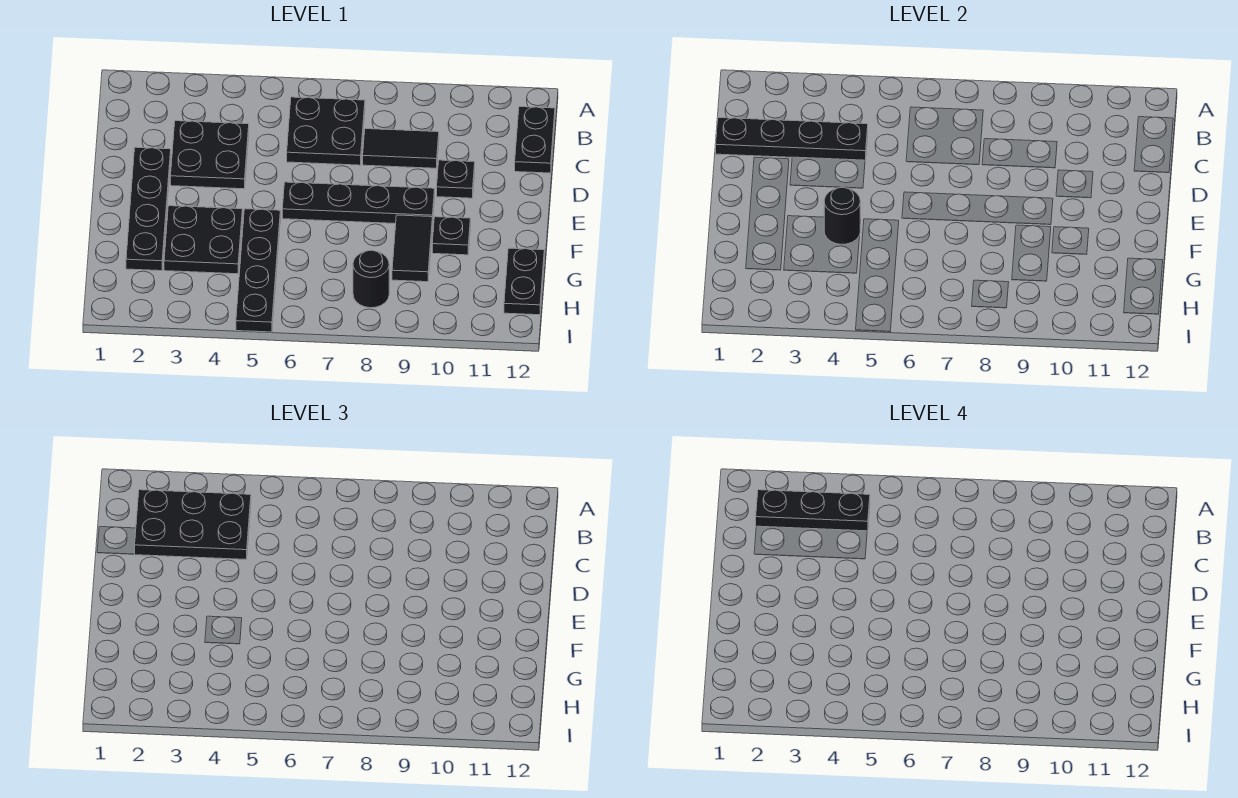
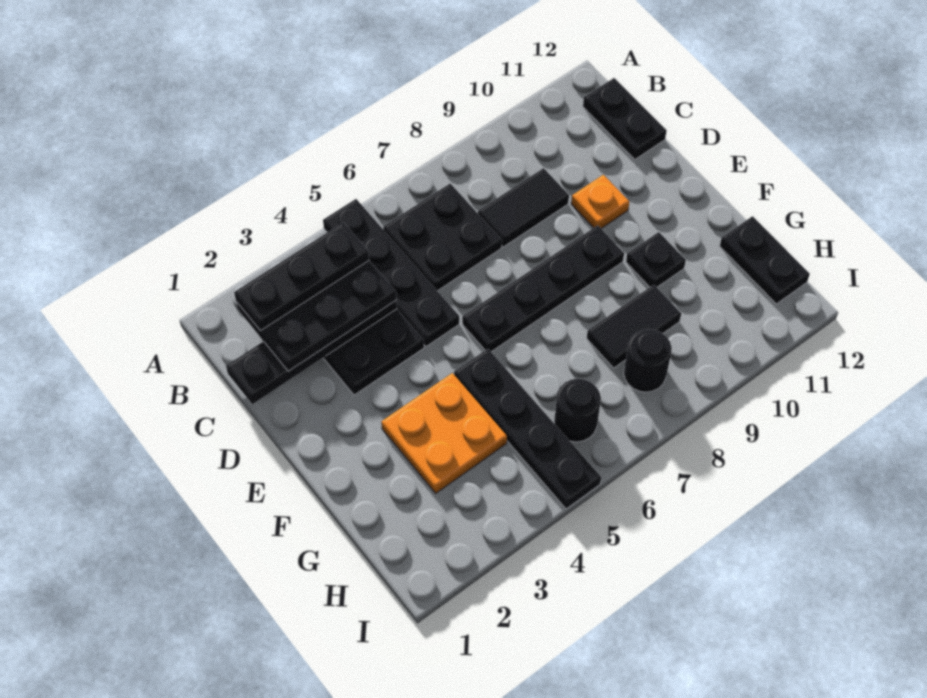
black plate D2:G2 level 1 -> black plate A5:D5 level 1
black plate D10 level 1 -> orange plate D10 level 1
black plate F3:G4 level 1 -> orange plate F3:G4 level 1
black round brick F4 level 2 -> black round brick H6 level 1
black tile F9:G9 level 1 -> black tile G8:G9 level 1

